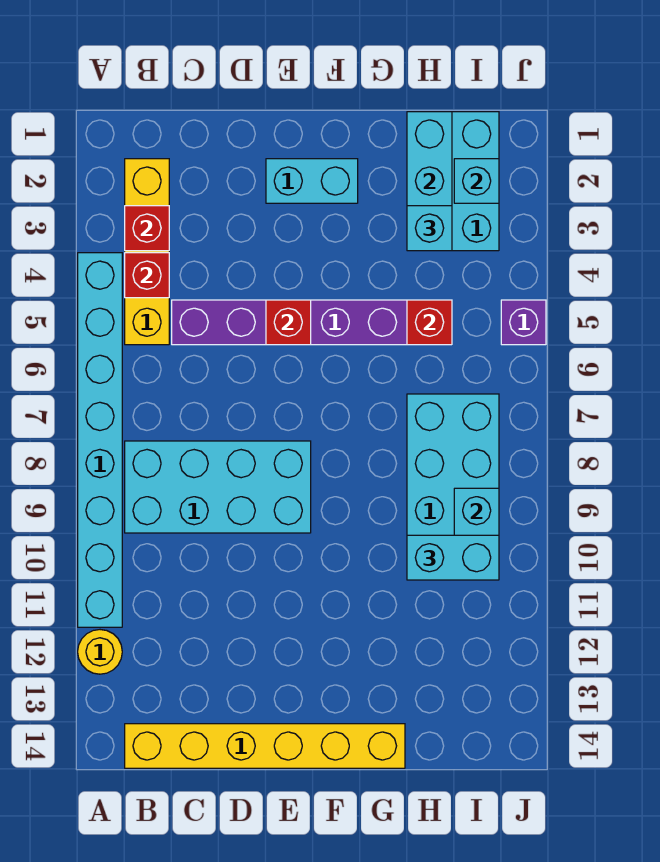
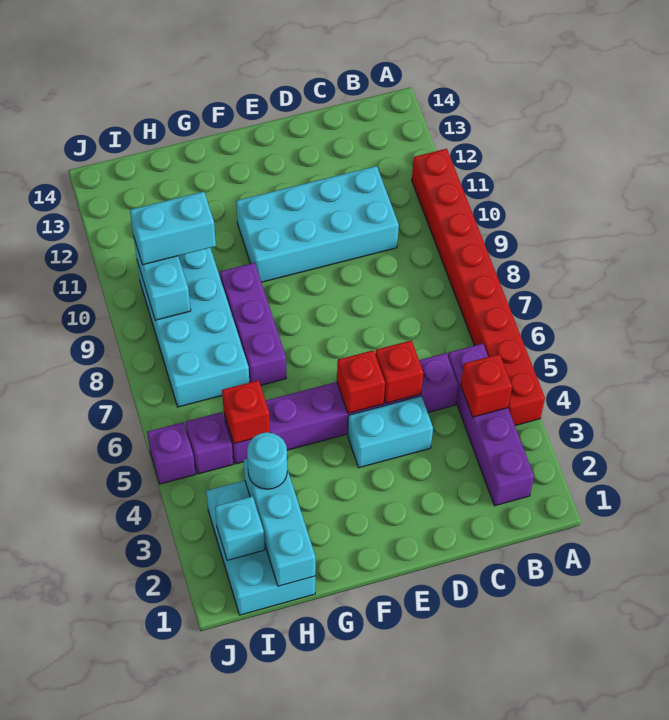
cyan brick A4:A11 level 1 -> red brick A4:A11 level 1
yellow round brick A12 level 1 -> none
yellow brick B2:B5 level 1 -> purple brick B2:B5 level 1
red brick B3 level 2 -> red brick D5 level 2
cyan brick B8:E9 level 1 -> cyan brick C10:F11 level 1
yellow brick B14:G14 level 1 -> none
cyan brick E2:F2 level 1 -> cyan brick D4:E4 level 1
none -> purple brick G7:G9 level 1
cyan brick H3 level 3 -> cyan round brick H3 level 3
none -> purple brick I5 level 1

